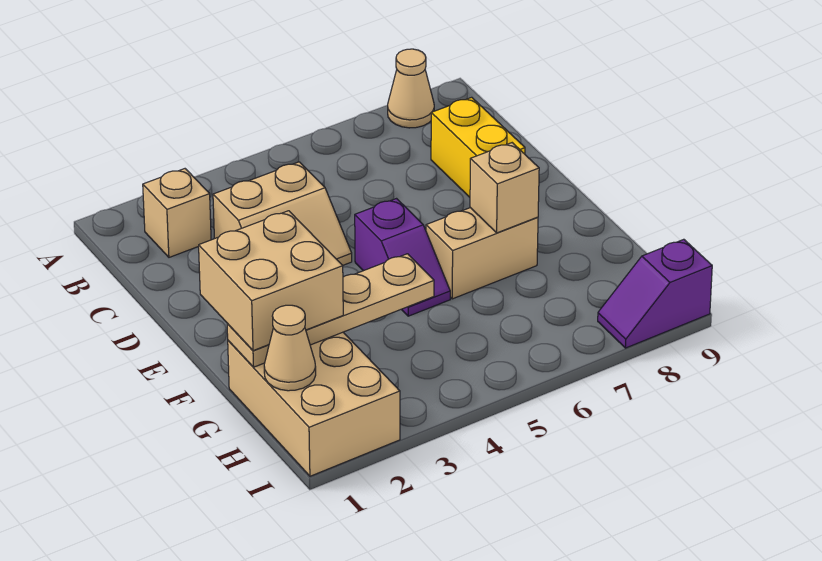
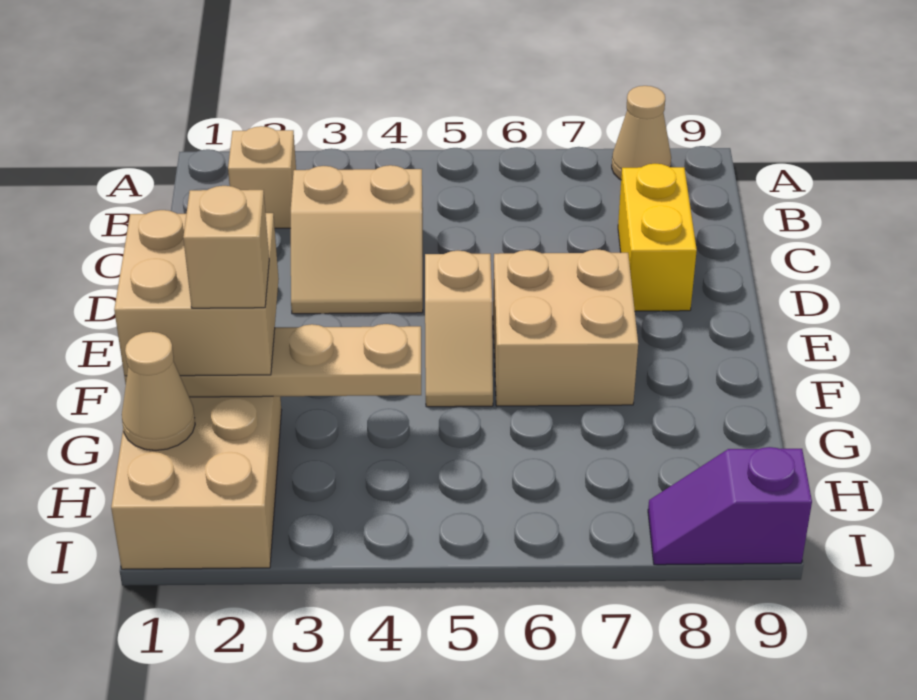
purple slope E5:F5 level 1 top E -> tan slope E5:F5 level 1 top E
tan brick F6:F7 level 1 -> tan brick E6:F7 level 1
tan brick F7 level 2 -> tan brick G2 level 4

